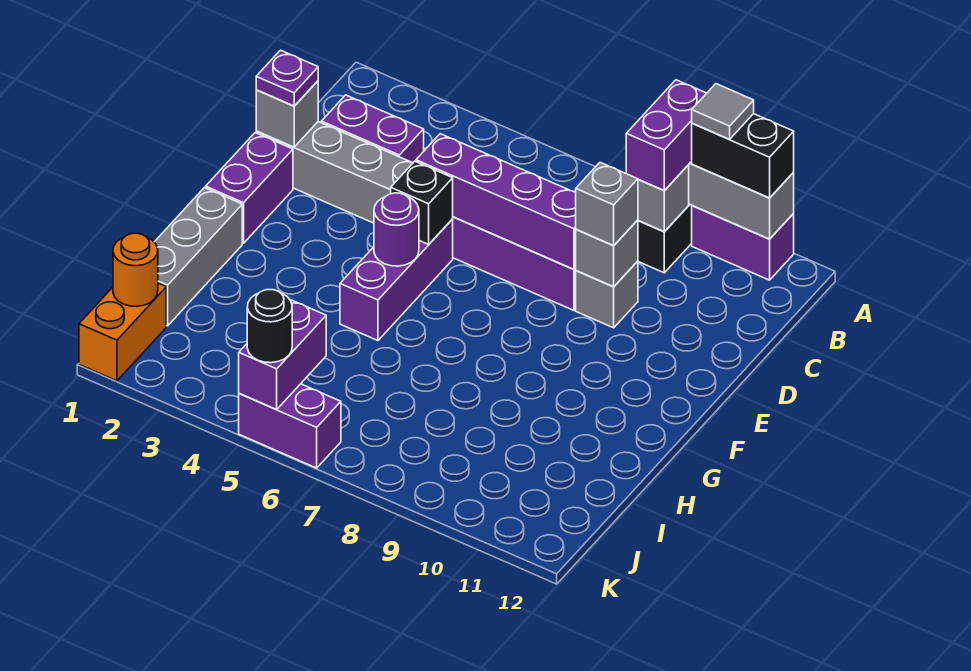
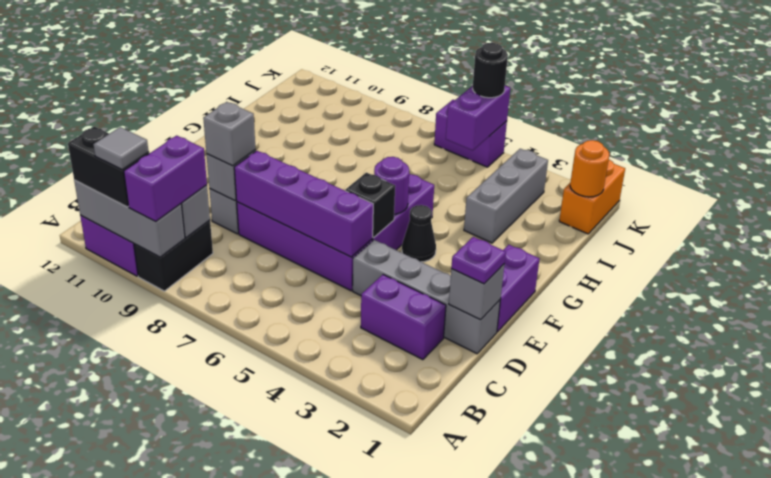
none -> black cone F4 level 1
grey brick G1:I1 level 1 -> grey brick H3:J3 level 1

